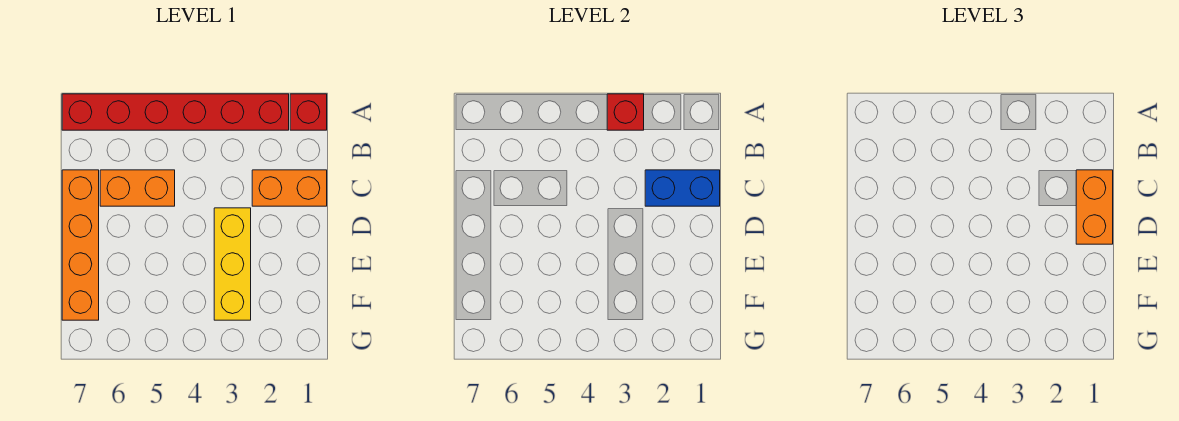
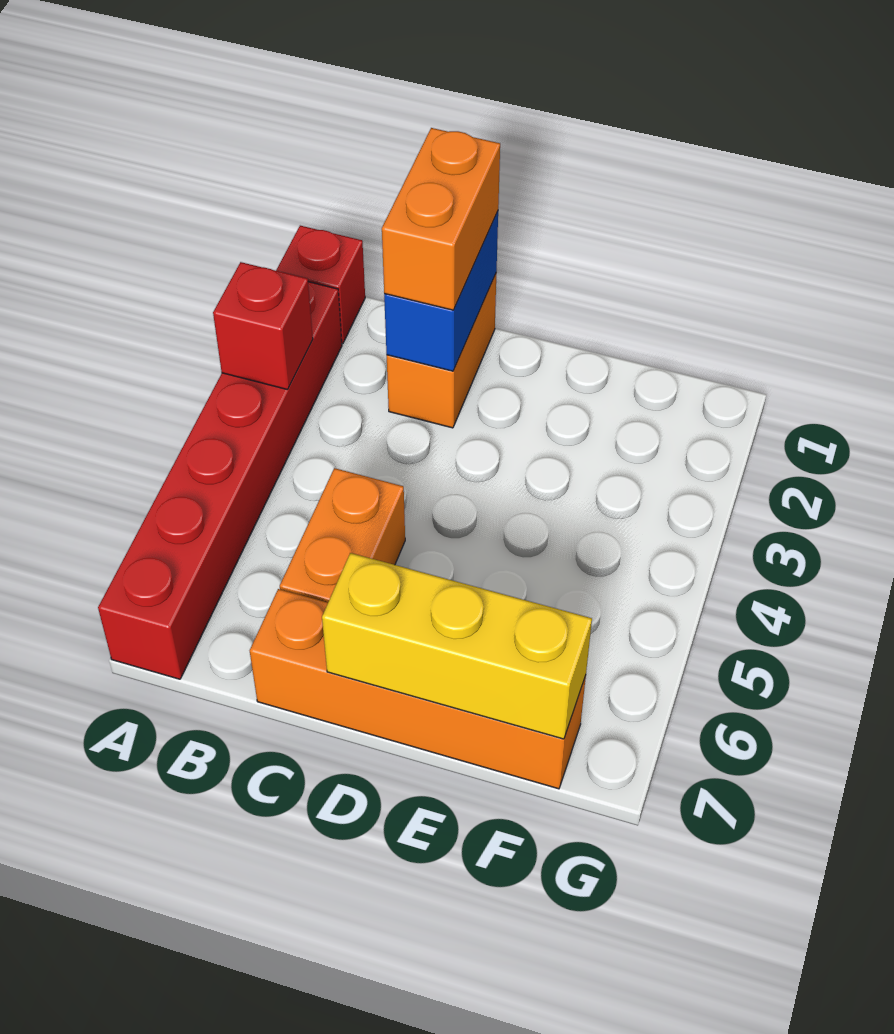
orange brick C1:D1 level 3 -> orange brick C1:C2 level 3
yellow brick D3:F3 level 1 -> yellow brick D7:F7 level 2

